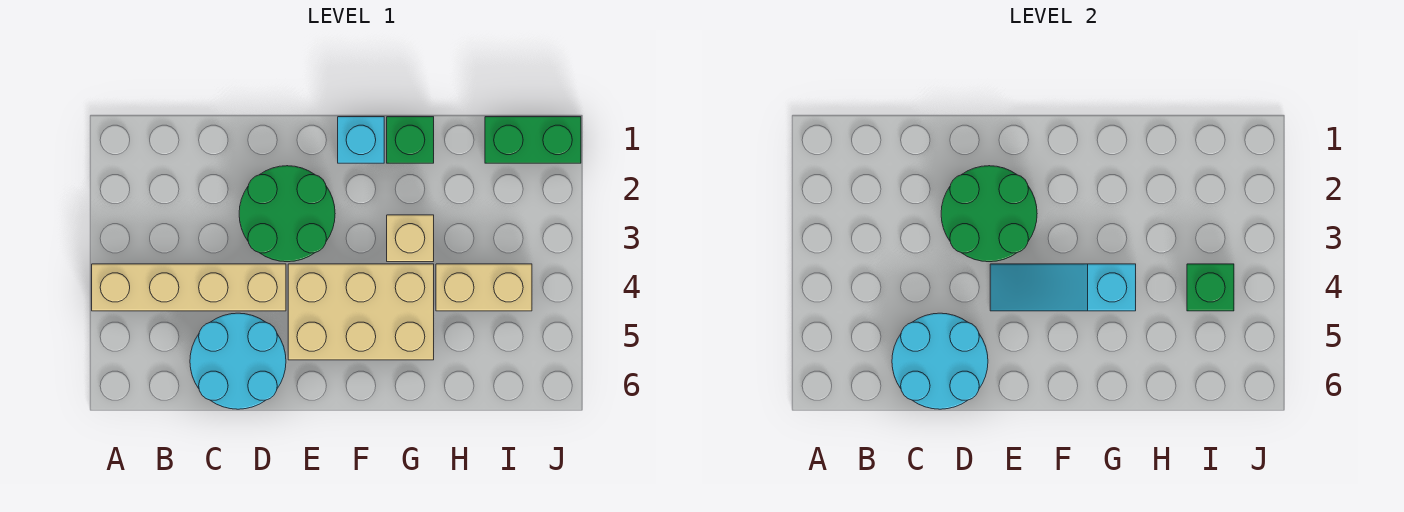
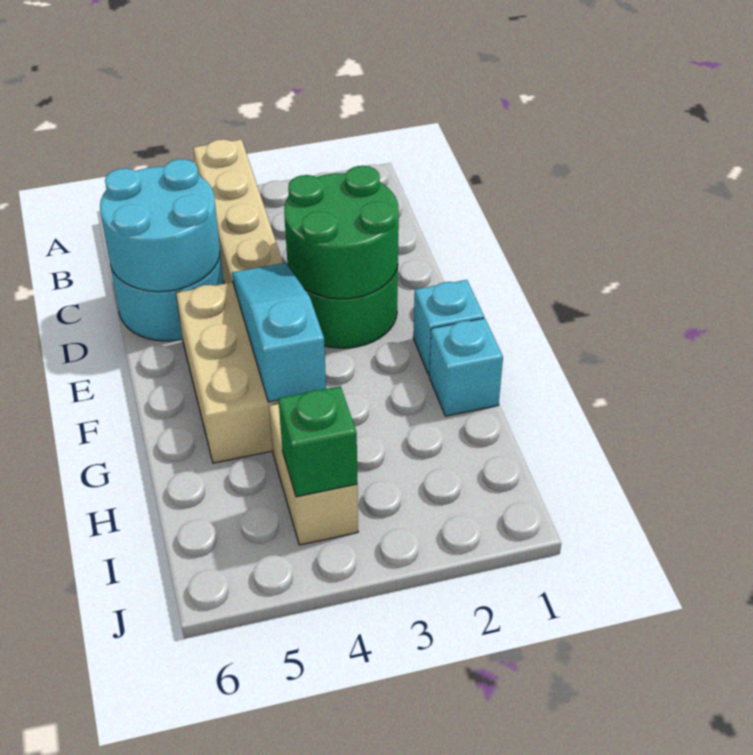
green brick G1 level 1 -> cyan brick G1 level 1
tan brick G3 level 1 -> none
green brick I1:J1 level 1 -> none

